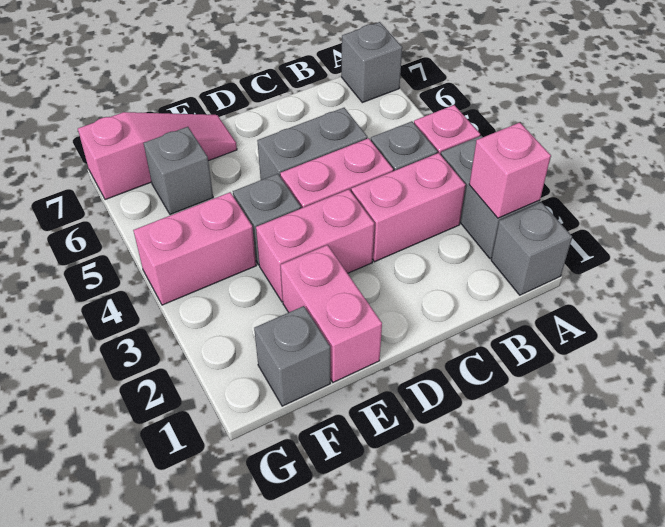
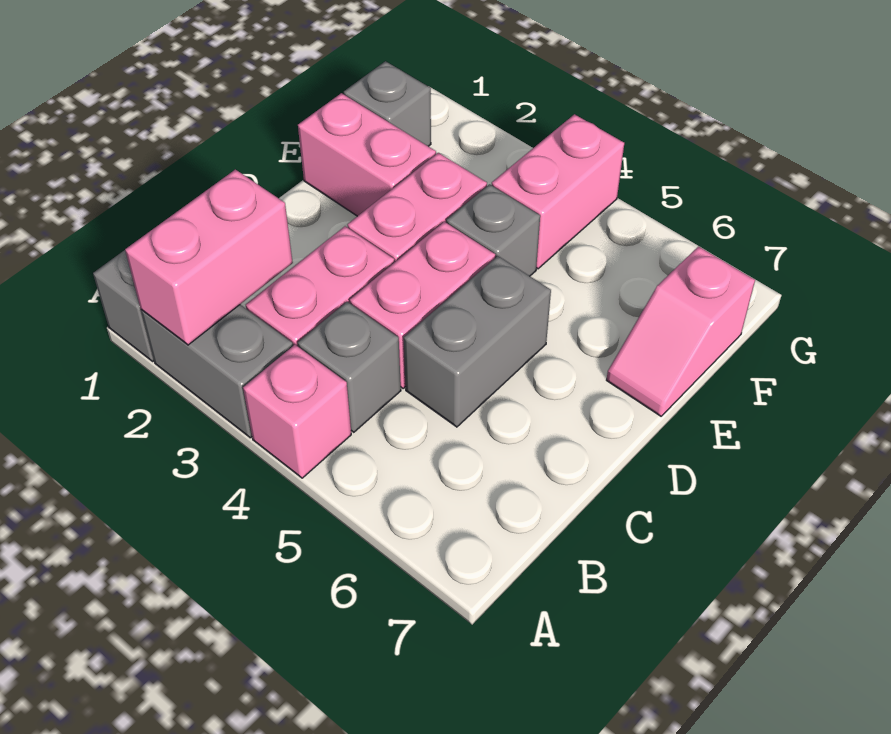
pink brick A2 level 2 -> pink brick A2:B2 level 2
grey brick A7 level 1 -> none
pink slope E7:G7 level 1 top G -> pink slope E7:F7 level 1 top F
grey brick F6 level 1 -> none

